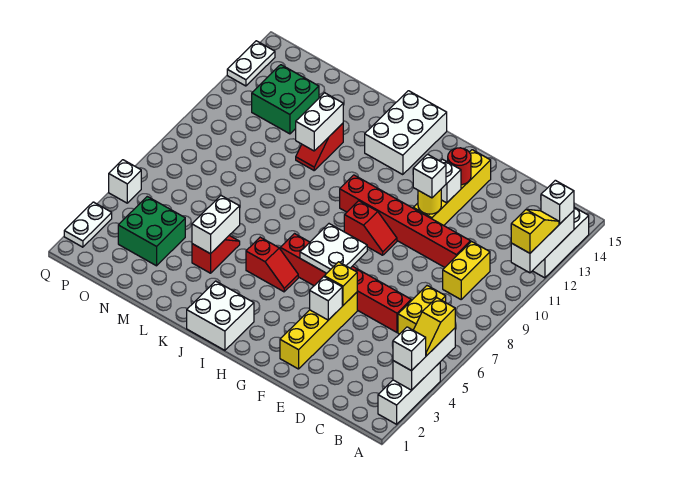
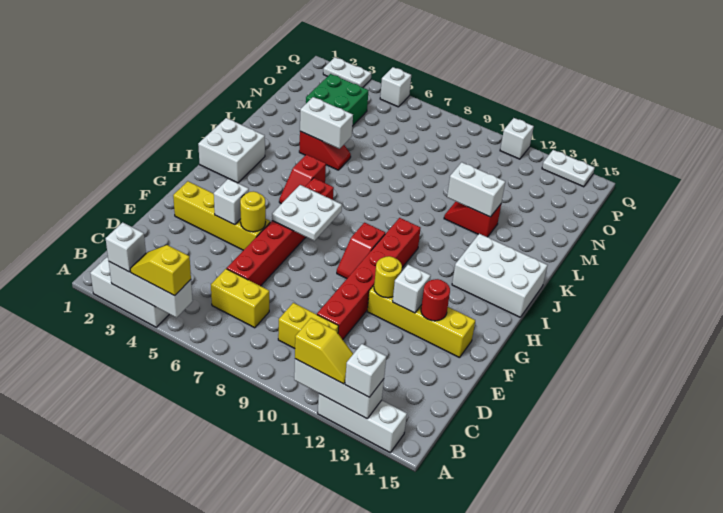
yellow brick F5 level 2 -> yellow round brick F5 level 2
white brick F11 level 3 -> white brick Q11 level 1
green brick N12:O13 level 1 -> none

